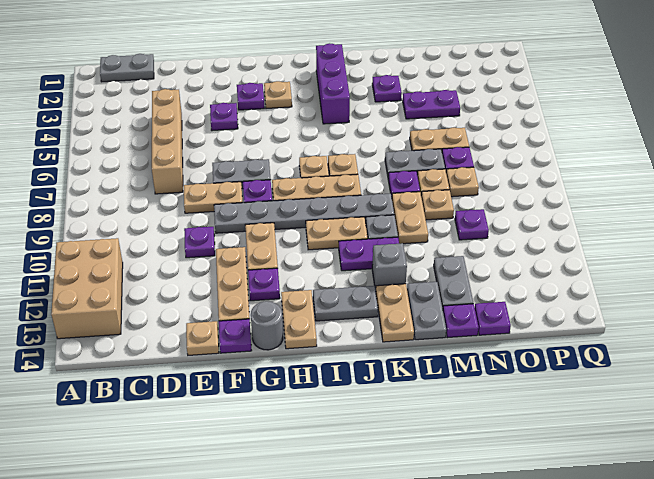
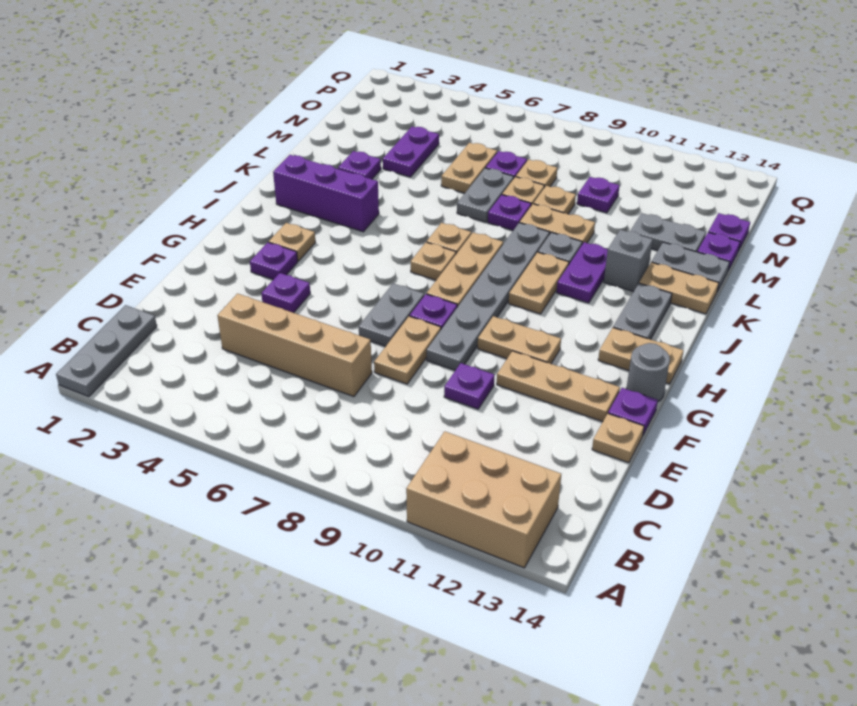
grey plate B1:C1 level 1 -> grey plate A1:C1 level 1
purple plate G12 level 1 -> none

